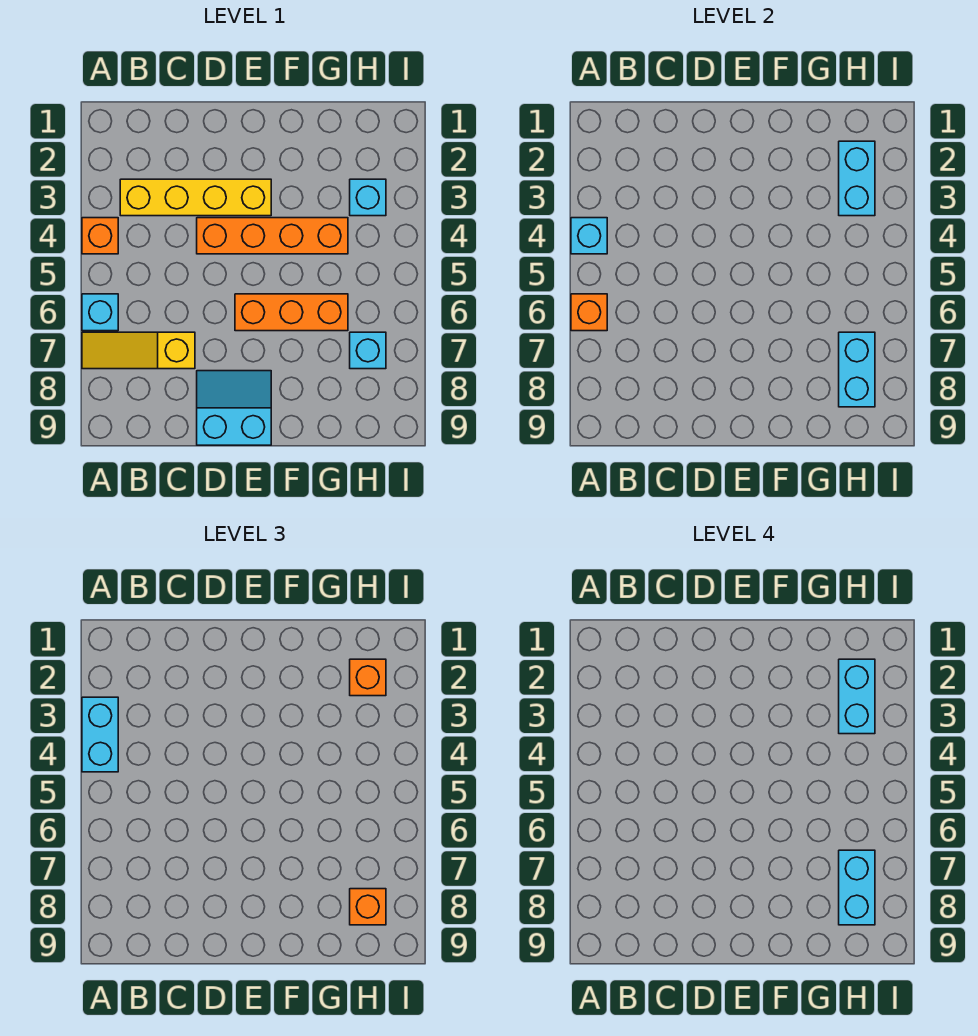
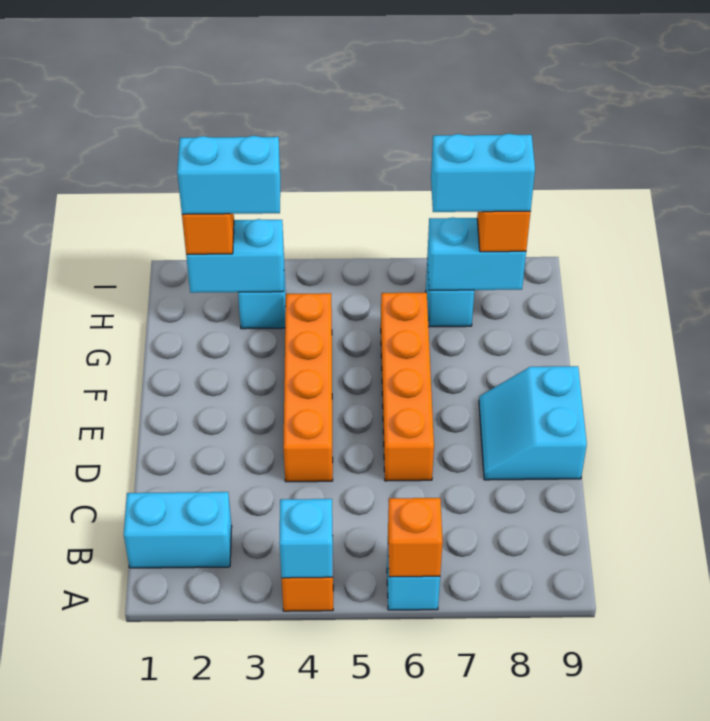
cyan brick A3:A4 level 3 -> cyan brick B1:B2 level 1
yellow slope A7:C7 level 1 top C -> none
yellow brick B3:E3 level 1 -> none
orange brick E6:G6 level 1 -> orange brick D6:G6 level 1

